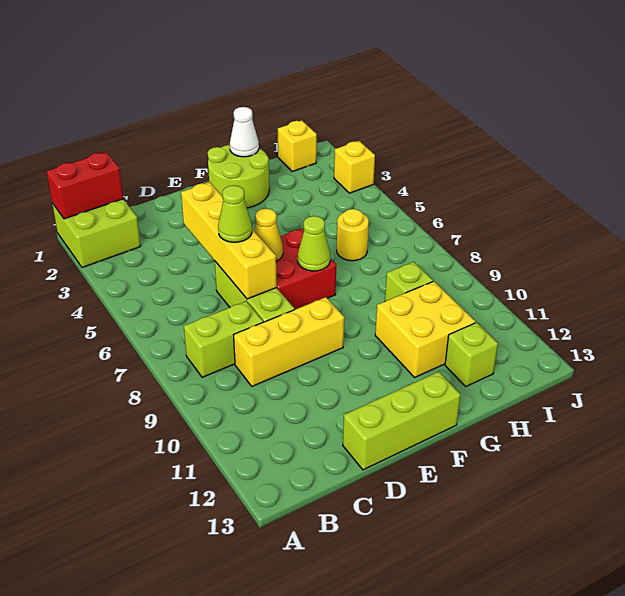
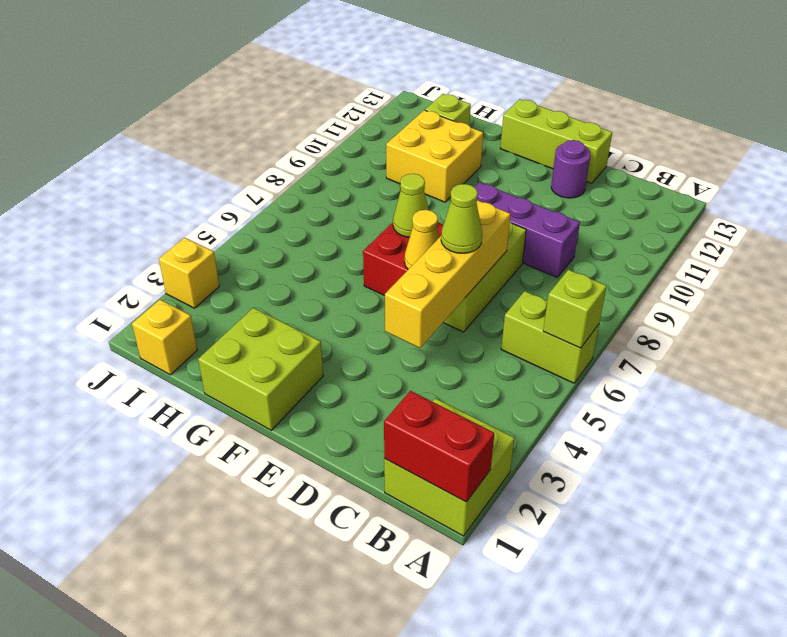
lime brick B8:C8 level 1 -> lime brick A6:B6 level 1
yellow brick C9:E9 level 1 -> purple brick C9:E9 level 1
none -> purple round brick D12 level 1
lime round brick F1:G2 level 1 -> lime brick F1:G2 level 1
white cone G1 level 2 -> none
yellow round brick H6 level 1 -> none
lime brick H9 level 1 -> lime brick A6 level 2

